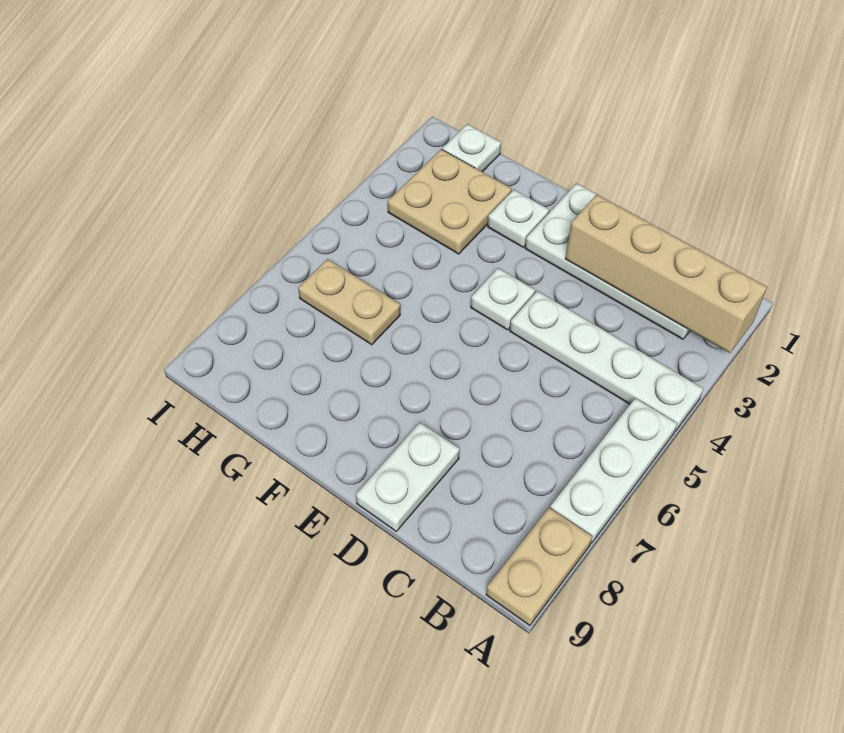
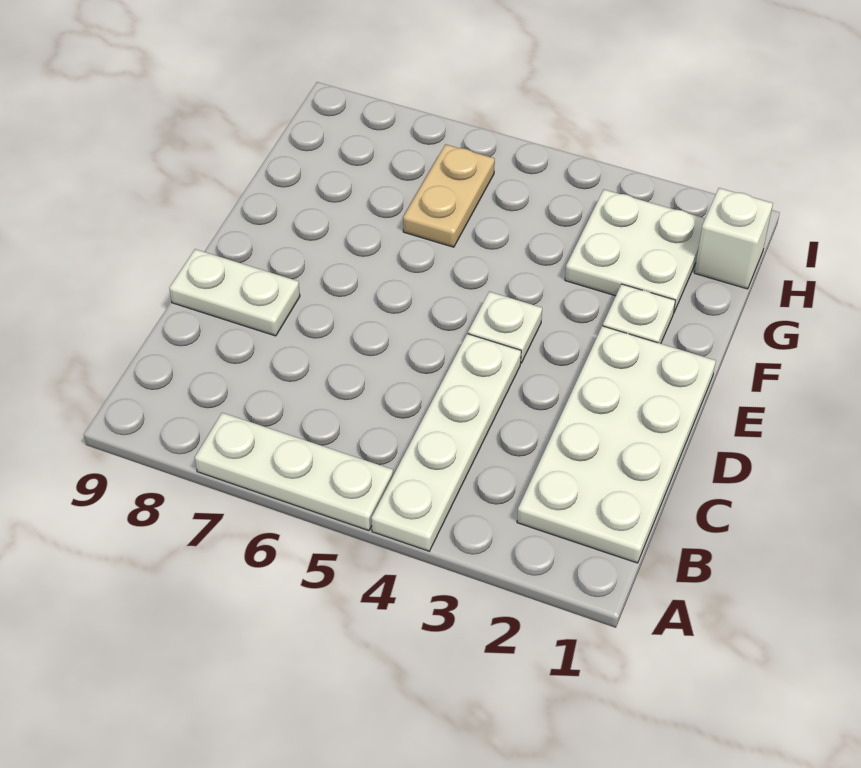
tan brick A2:D2 level 2 -> none
tan plate A8:A9 level 1 -> none
tan plate G2:H3 level 1 -> white plate G2:H3 level 1
white plate H1 level 1 -> white brick H1 level 1

